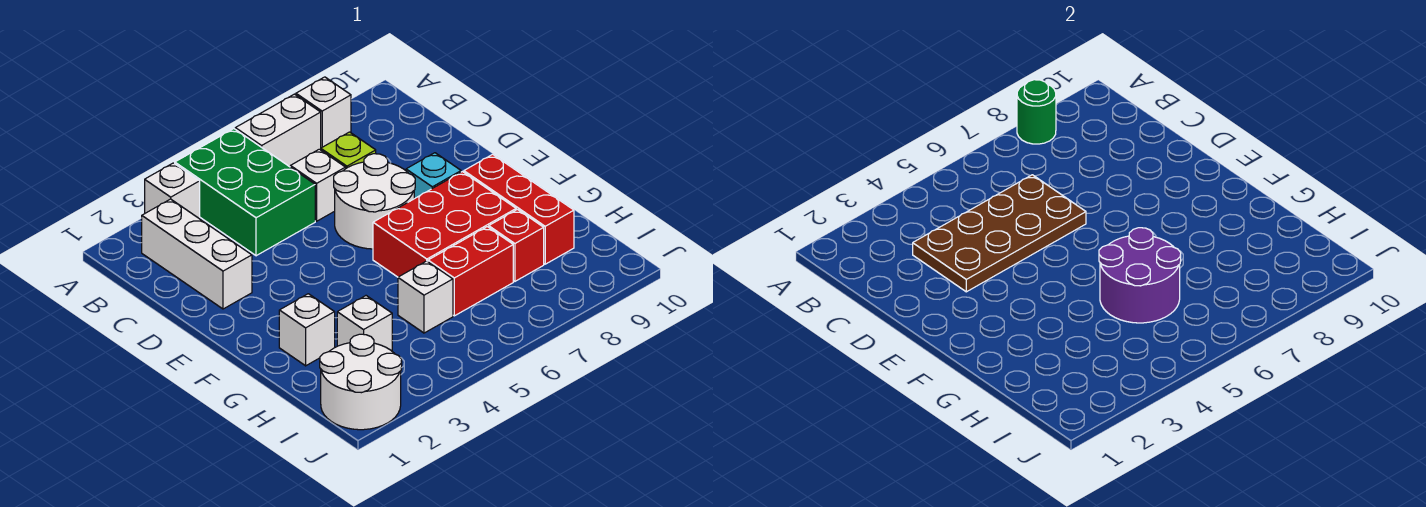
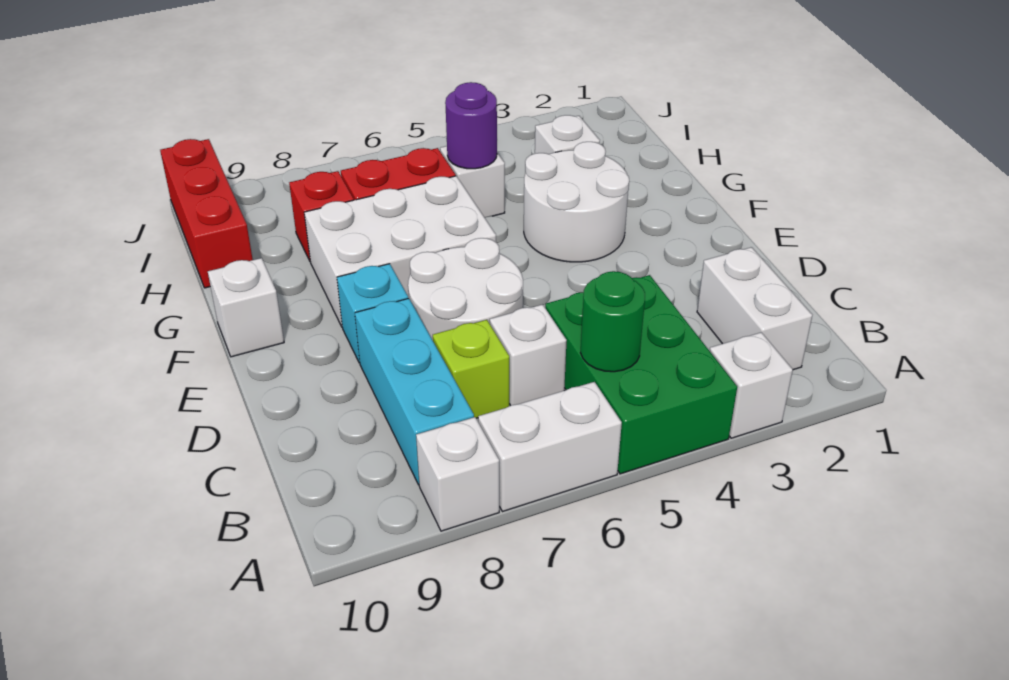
green round brick A8 level 2 -> green round brick B5 level 2
white brick B2:D2 level 1 -> white brick B2:C2 level 1
none -> cyan brick B8:D8 level 1
brown plate C3:D6 level 2 -> none
red brick F6:G8 level 1 -> white brick F6:G8 level 1
red brick F9:H9 level 1 -> red brick H10:J10 level 1
white brick G2 level 1 -> white brick F10 level 1
purple round brick G5:H6 level 2 -> purple round brick H5 level 2
white round brick I1:J2 level 1 -> white round brick F3:G4 level 1

